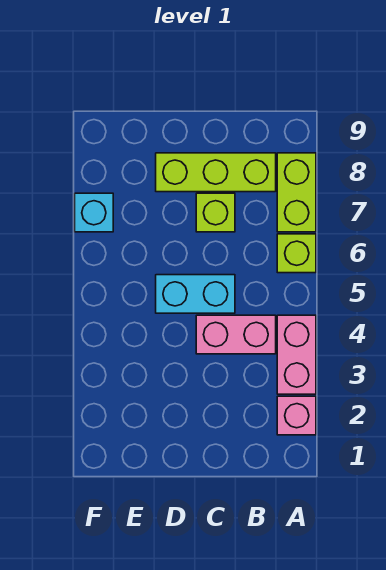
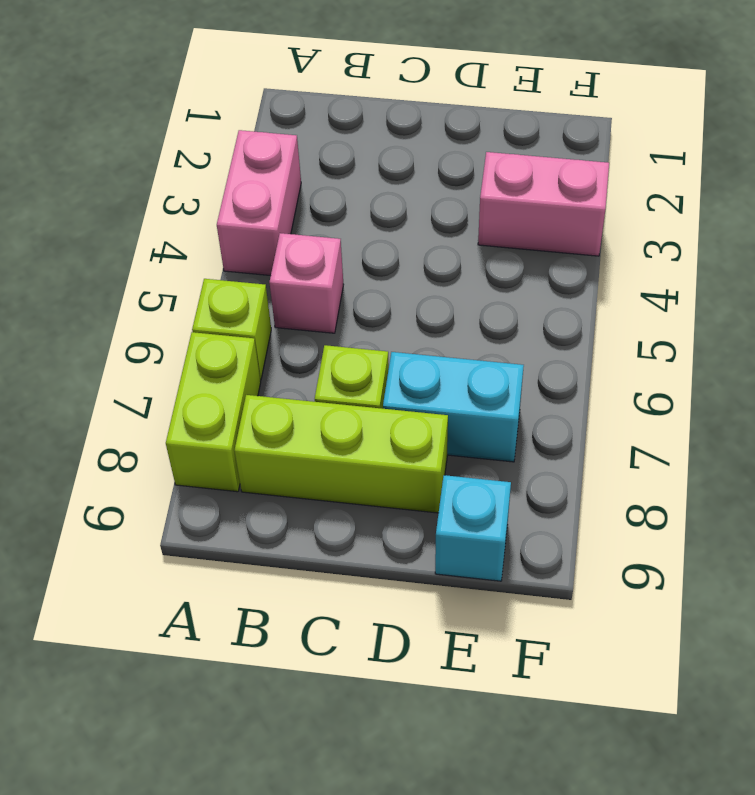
pink brick A2 level 1 -> pink brick B5 level 1
pink brick B4:C4 level 1 -> pink brick E3:F3 level 1
cyan brick C5:D5 level 1 -> cyan brick D7:E7 level 1
cyan brick F7 level 1 -> cyan brick E9 level 1

